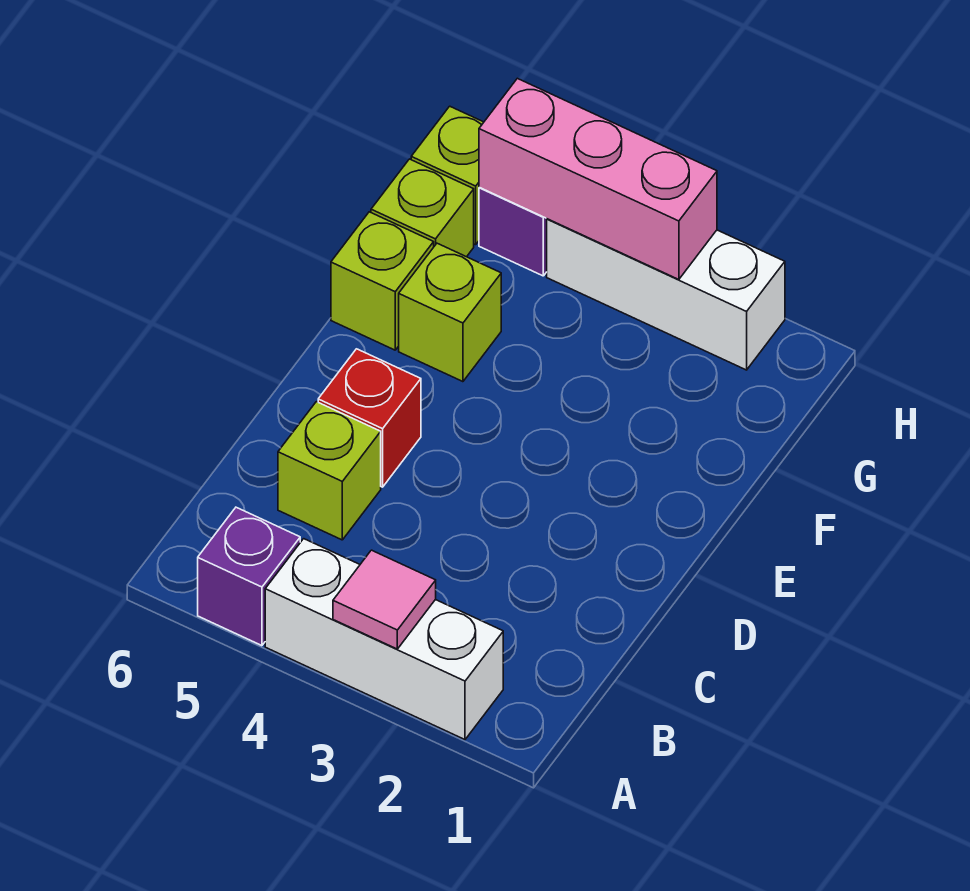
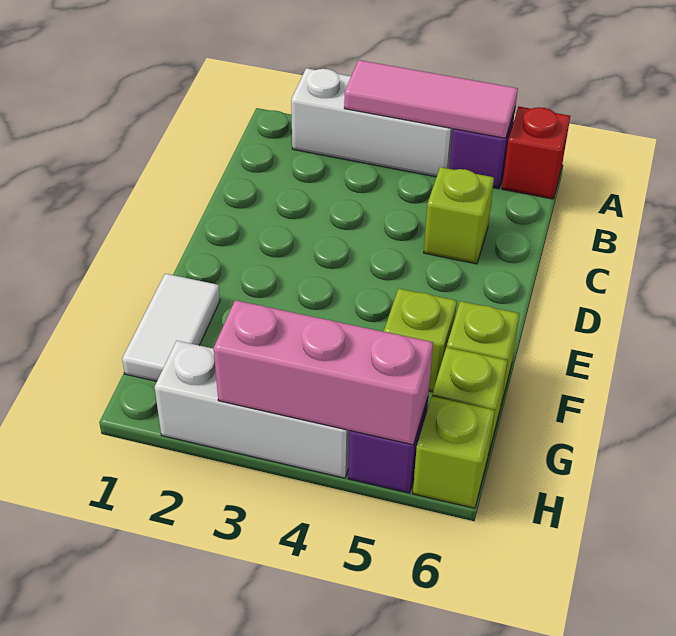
pink tile A3 level 2 -> pink tile A3:A5 level 2
red brick D5 level 1 -> red brick A6 level 1
none -> white tile F1:G1 level 1

